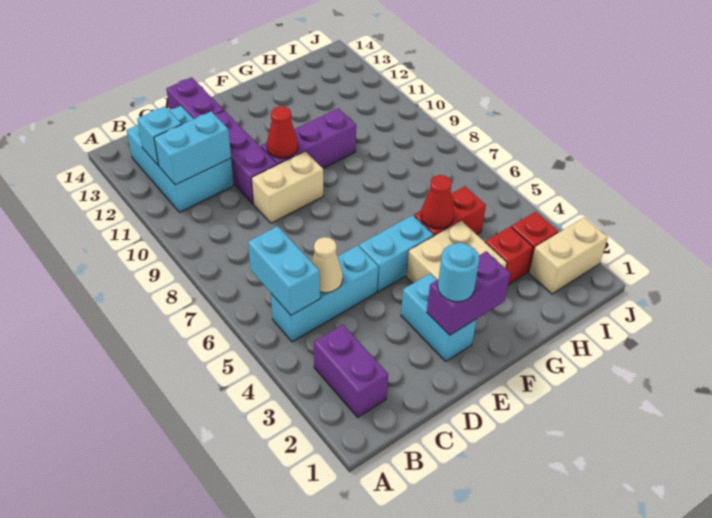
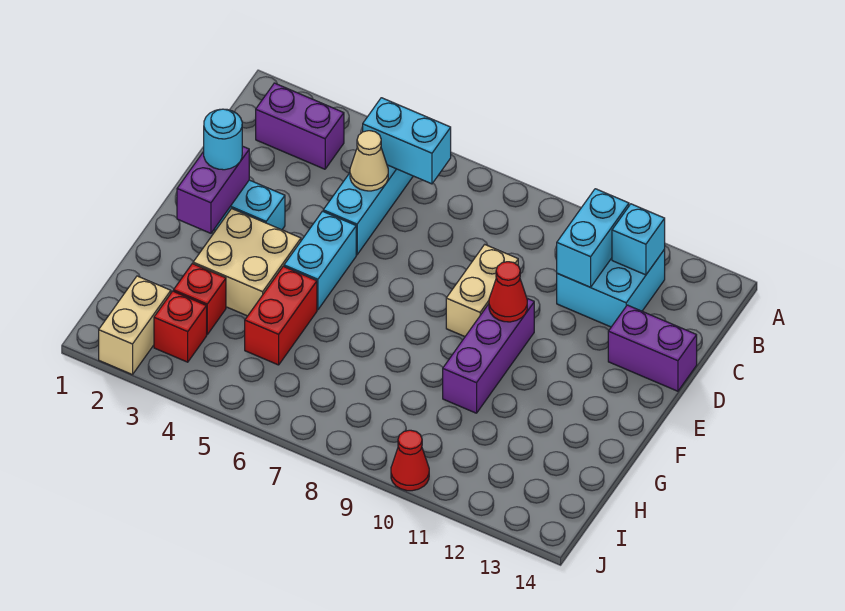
cyan brick B11:C13 level 1 -> cyan brick B11:C12 level 1
purple brick D10:D12 level 1 -> none
red cone G5 level 2 -> red cone J10 level 1

